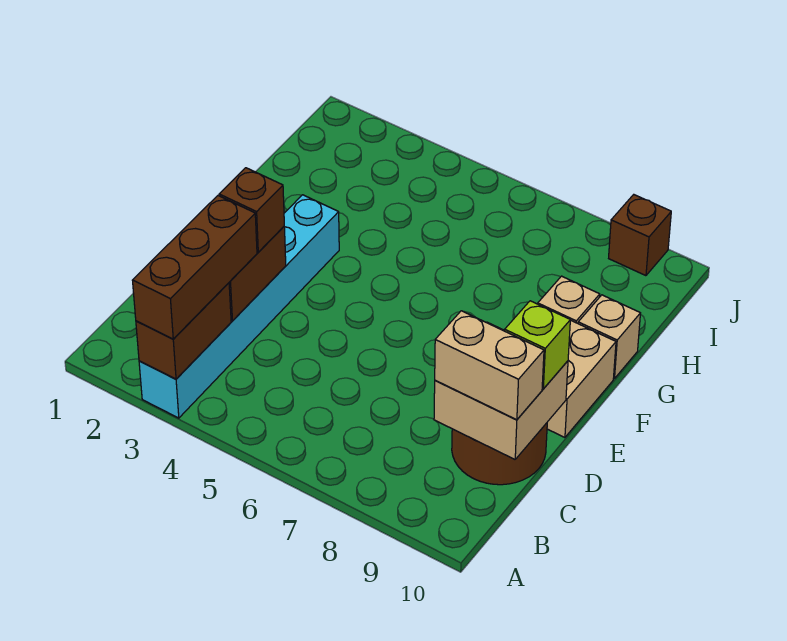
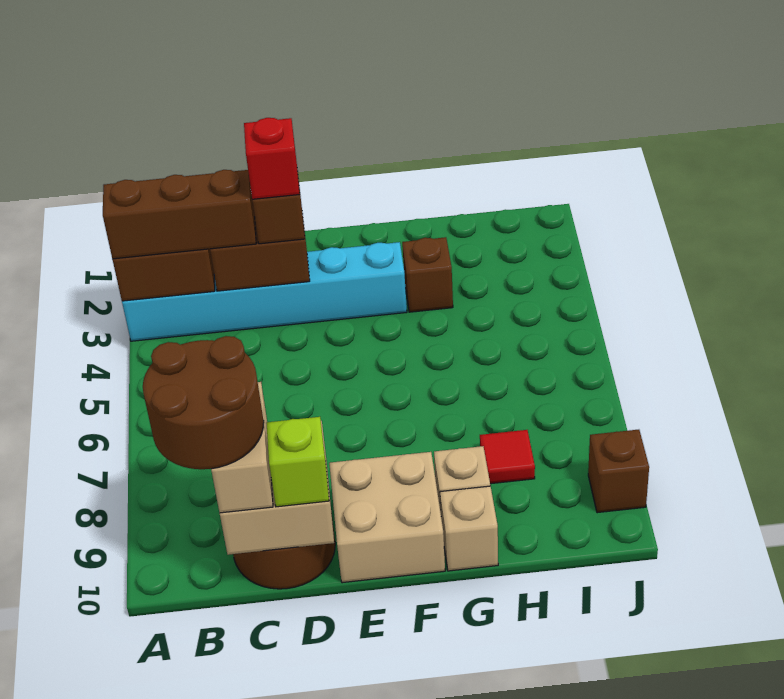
none -> brown round brick B9:C10 level 4
none -> red brick D3 level 4
none -> brown brick G3 level 1
none -> red tile H8 level 1

